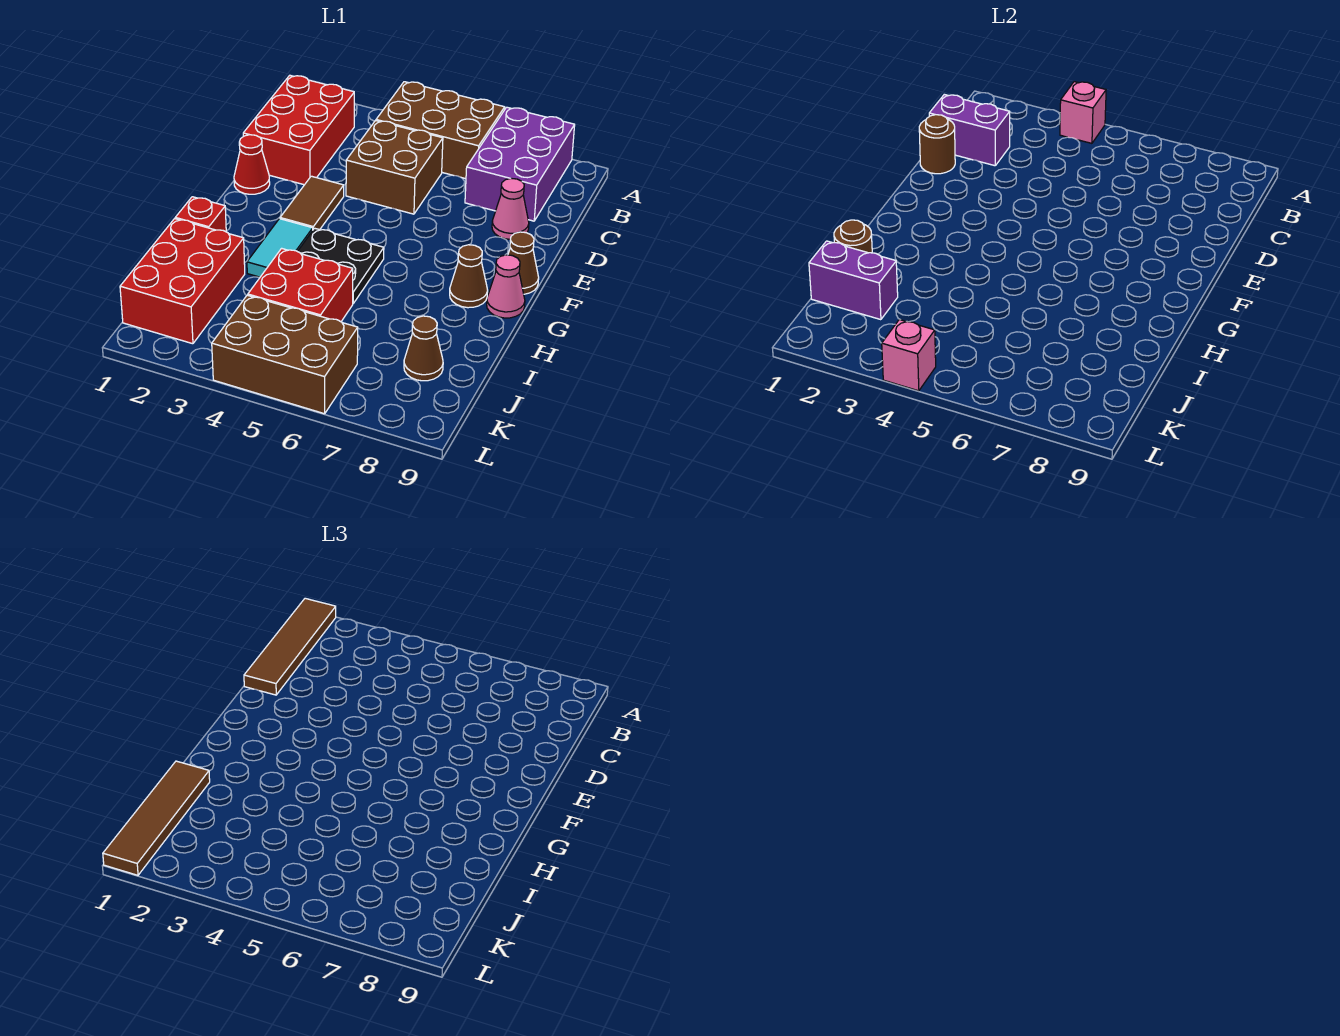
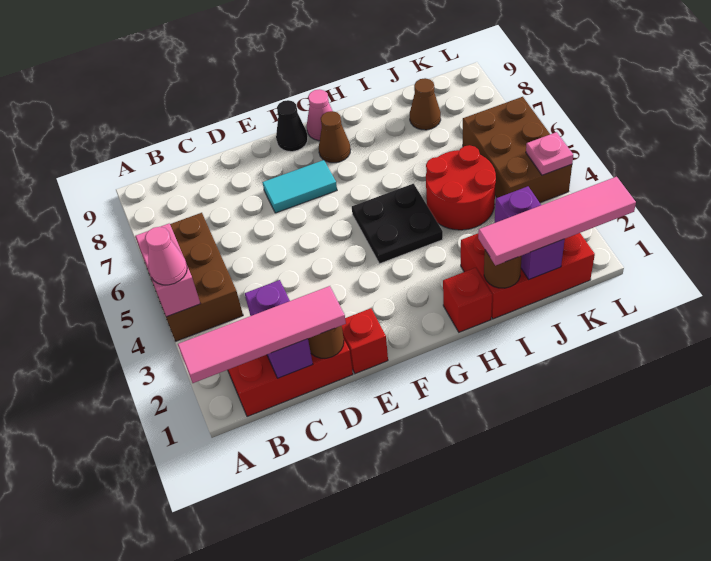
brown tile A1:D1 level 3 -> pink tile A1:D1 level 3
pink brick A4 level 2 -> pink brick A4:A5 level 2
purple brick A7:C8 level 1 -> none
brown brick C4:D5 level 1 -> none
pink cone D8 level 1 -> pink cone A4 level 3
red cone E1 level 1 -> red brick E1 level 1
brown tile E3:F3 level 1 -> none
brown cone F9 level 1 -> black cone F9 level 1
cyan tile G3:H3 level 1 -> cyan tile E7:F7 level 1
brown tile I1:L1 level 3 -> pink tile I1:L1 level 3
red brick I4:J5 level 1 -> red round brick I4:J5 level 1
pink brick L4 level 2 -> pink plate L4 level 2

